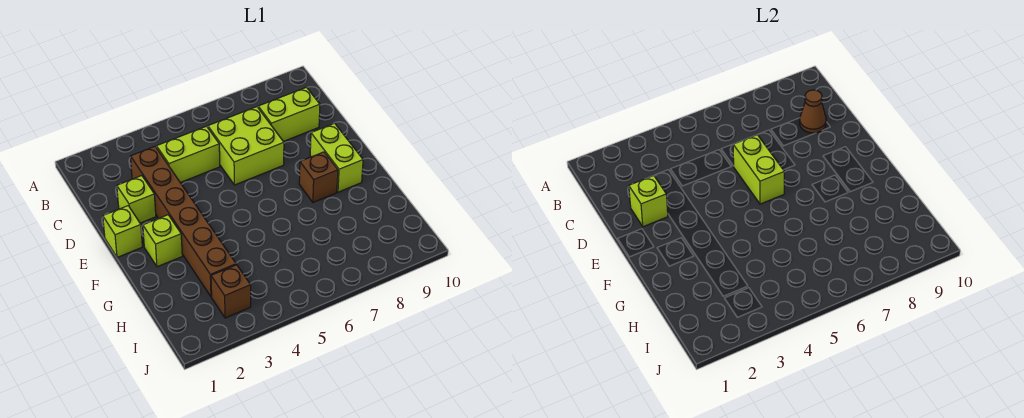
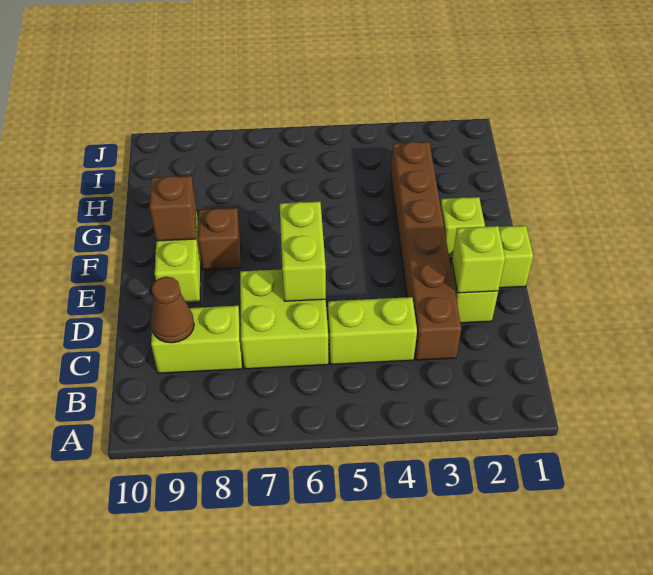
brown brick I3 level 1 -> brown brick F9 level 2

